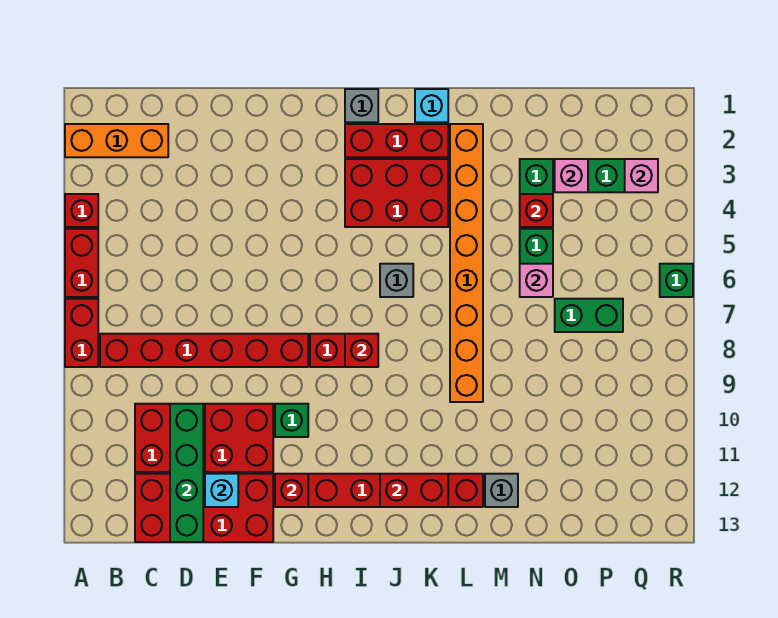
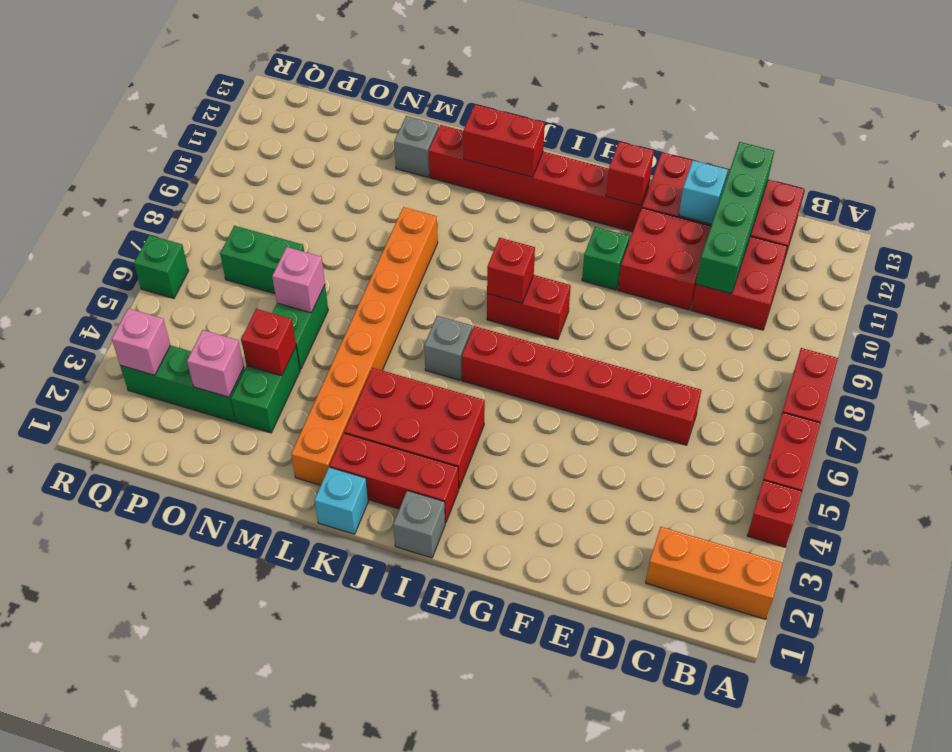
red brick B8:G8 level 1 -> red brick D6:I6 level 1

